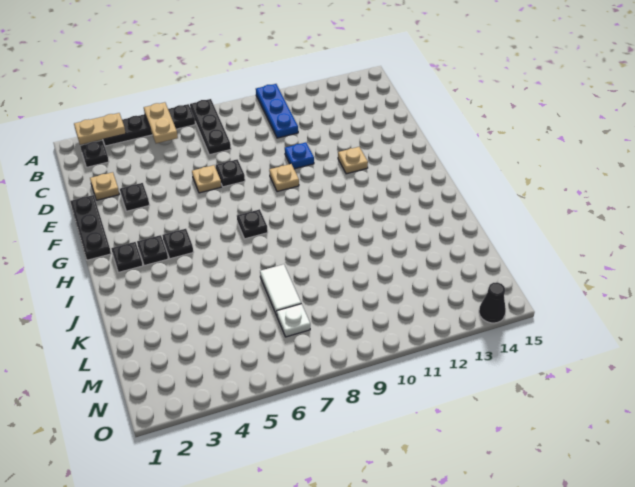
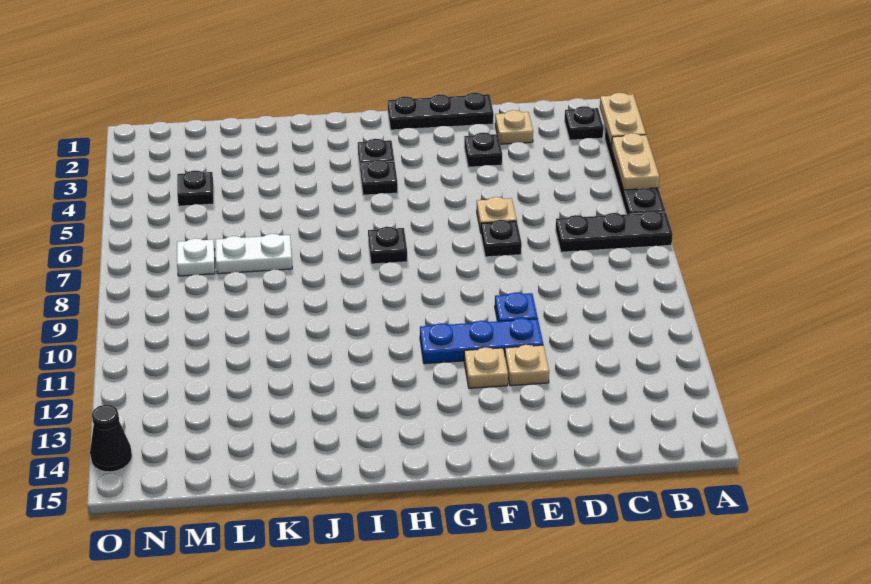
tan plate A5:B5 level 2 -> tan plate A4:A5 level 2
blue plate A10:C10 level 1 -> blue plate E11:G11 level 1
tan plate F9 level 1 -> tan plate E12 level 1
black plate H2 level 1 -> black plate M4 level 1
white tile K7:L7 level 1 -> white plate K7:L7 level 1

